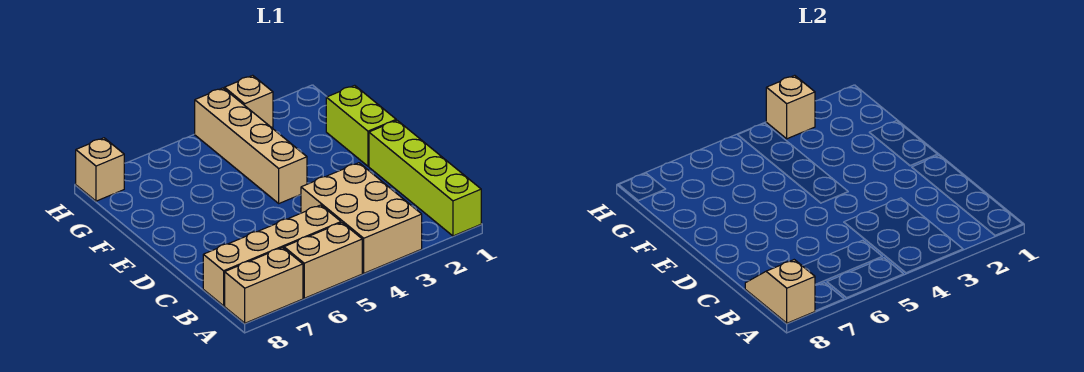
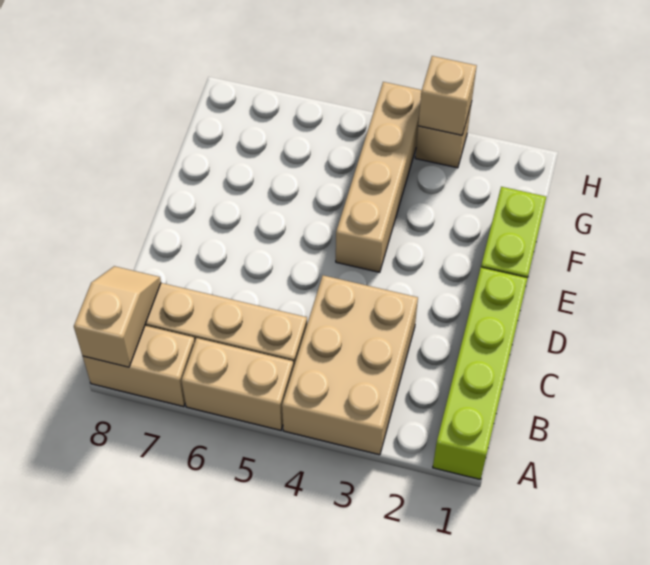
tan brick H8 level 1 -> none

